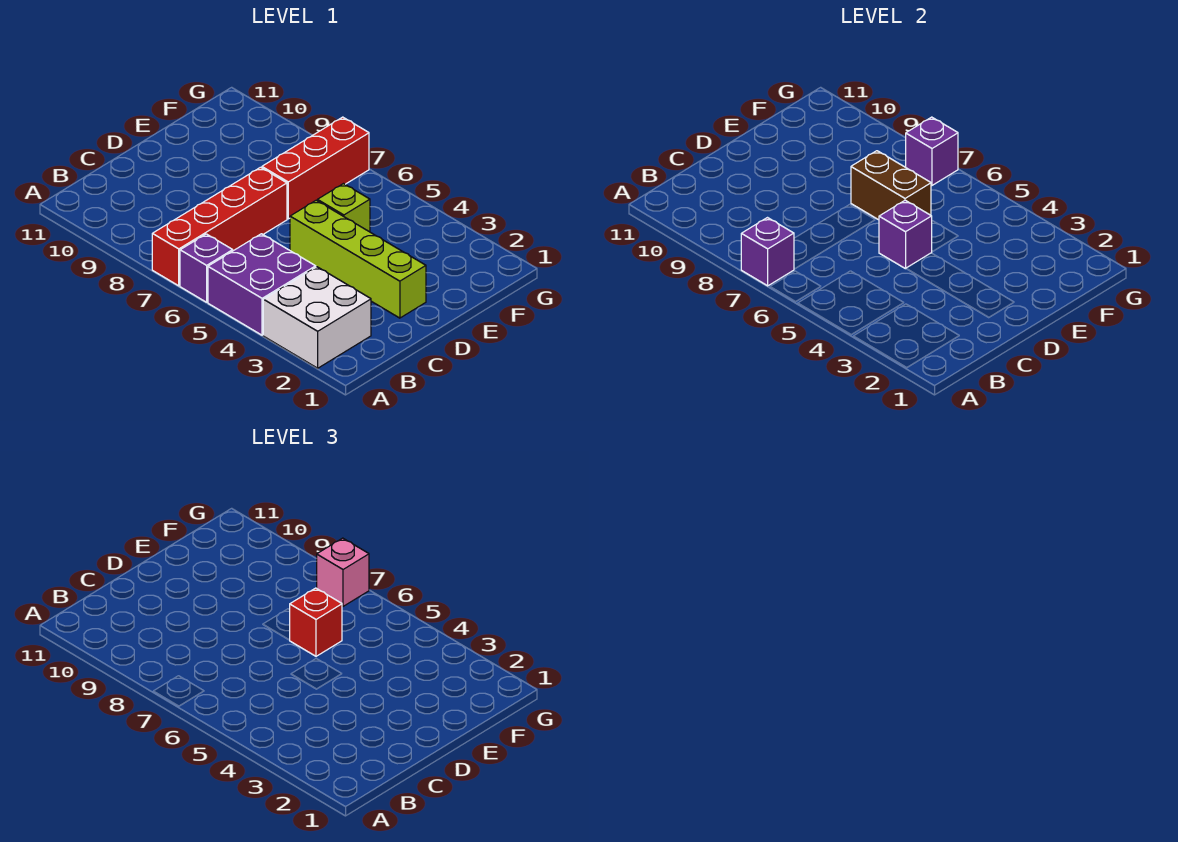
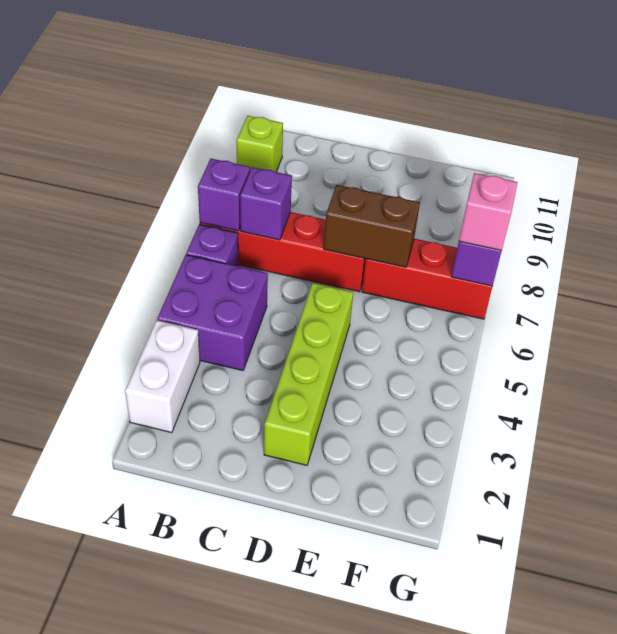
white brick A2:B3 level 1 -> white brick A2:A3 level 1
purple brick D5 level 2 -> purple brick B7 level 2
lime brick E5 level 1 -> lime brick A10 level 1
brown brick E6:E7 level 2 -> brown brick D7:E7 level 2
red brick E6 level 3 -> none

